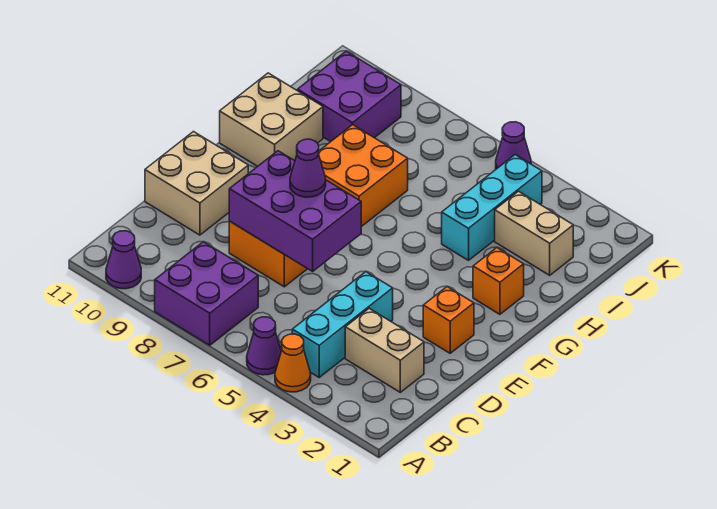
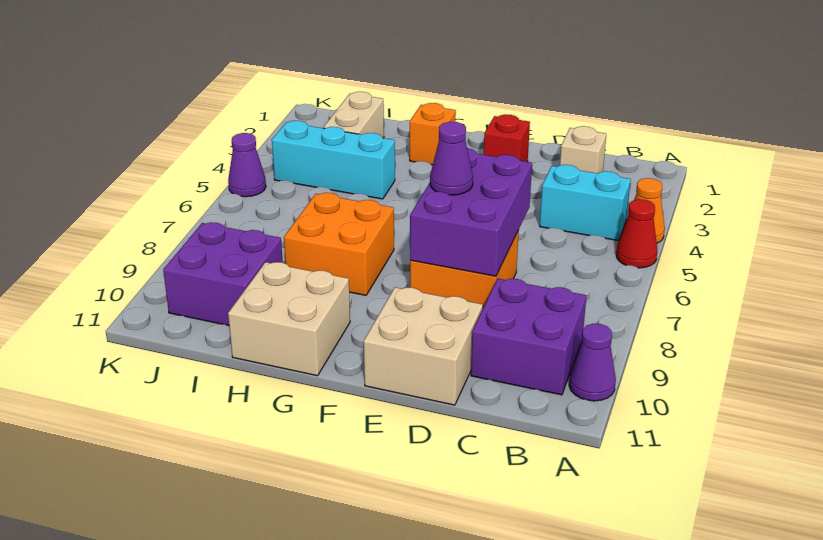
purple cone A5 level 1 -> red cone A5 level 1
purple brick A7:B8 level 1 -> purple brick B9:C10 level 1
cyan brick B4:D4 level 1 -> cyan brick B4:C4 level 1
tan brick C2:C3 level 1 -> tan brick C2 level 1
orange brick E2 level 1 -> red brick E2 level 1

